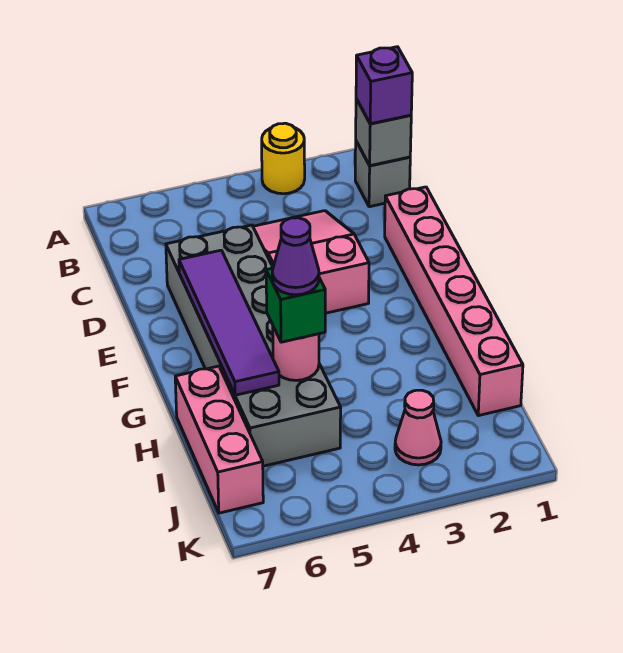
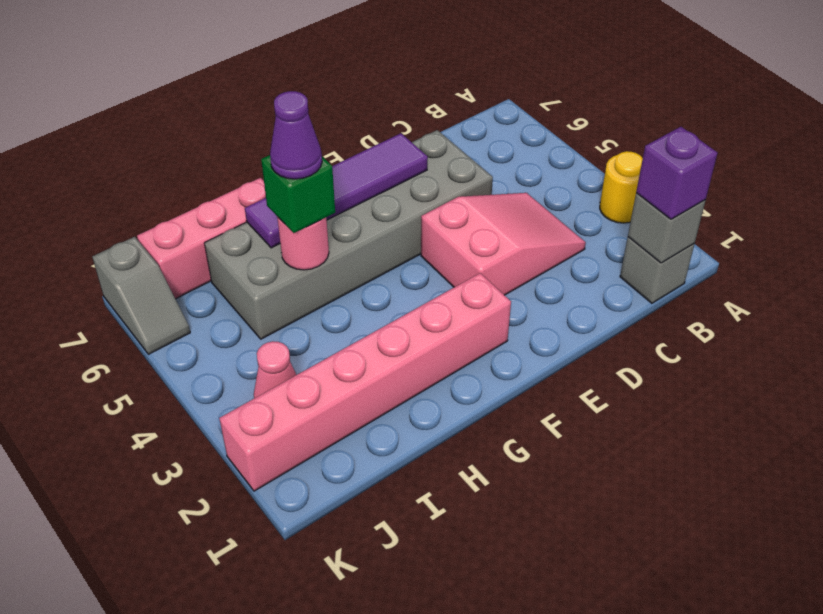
pink brick D1:I1 level 1 -> pink brick F2:K2 level 1
none -> grey slope K6:K7 level 1 top 7

